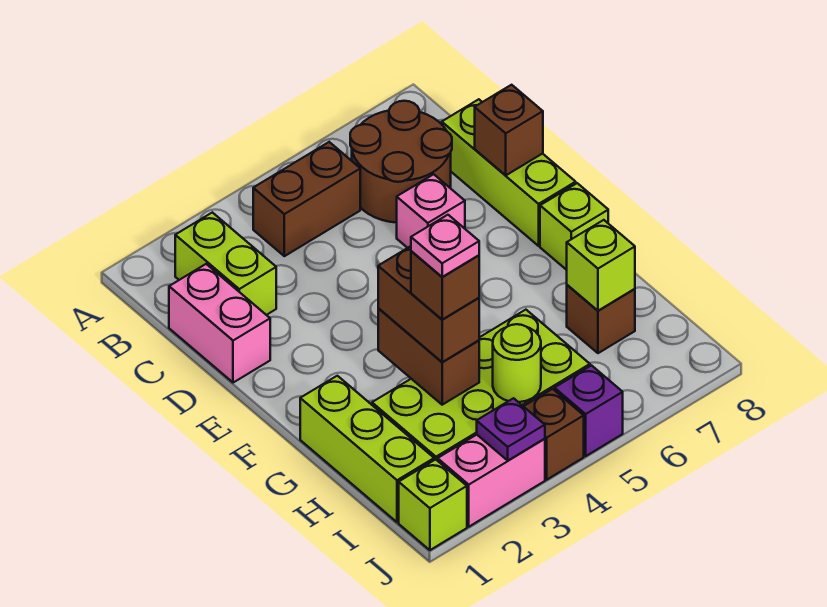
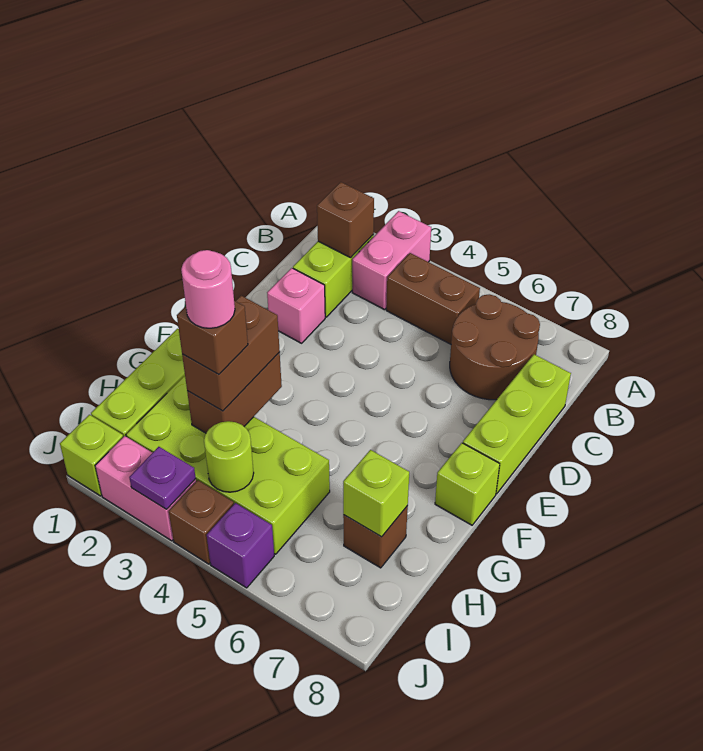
pink brick C1:D1 level 1 -> pink brick A3:B3 level 1
pink brick D6 level 1 -> pink brick D2 level 1
brown brick D8 level 2 -> brown brick B2 level 2
pink plate H3 level 5 -> pink round brick H3 level 5

